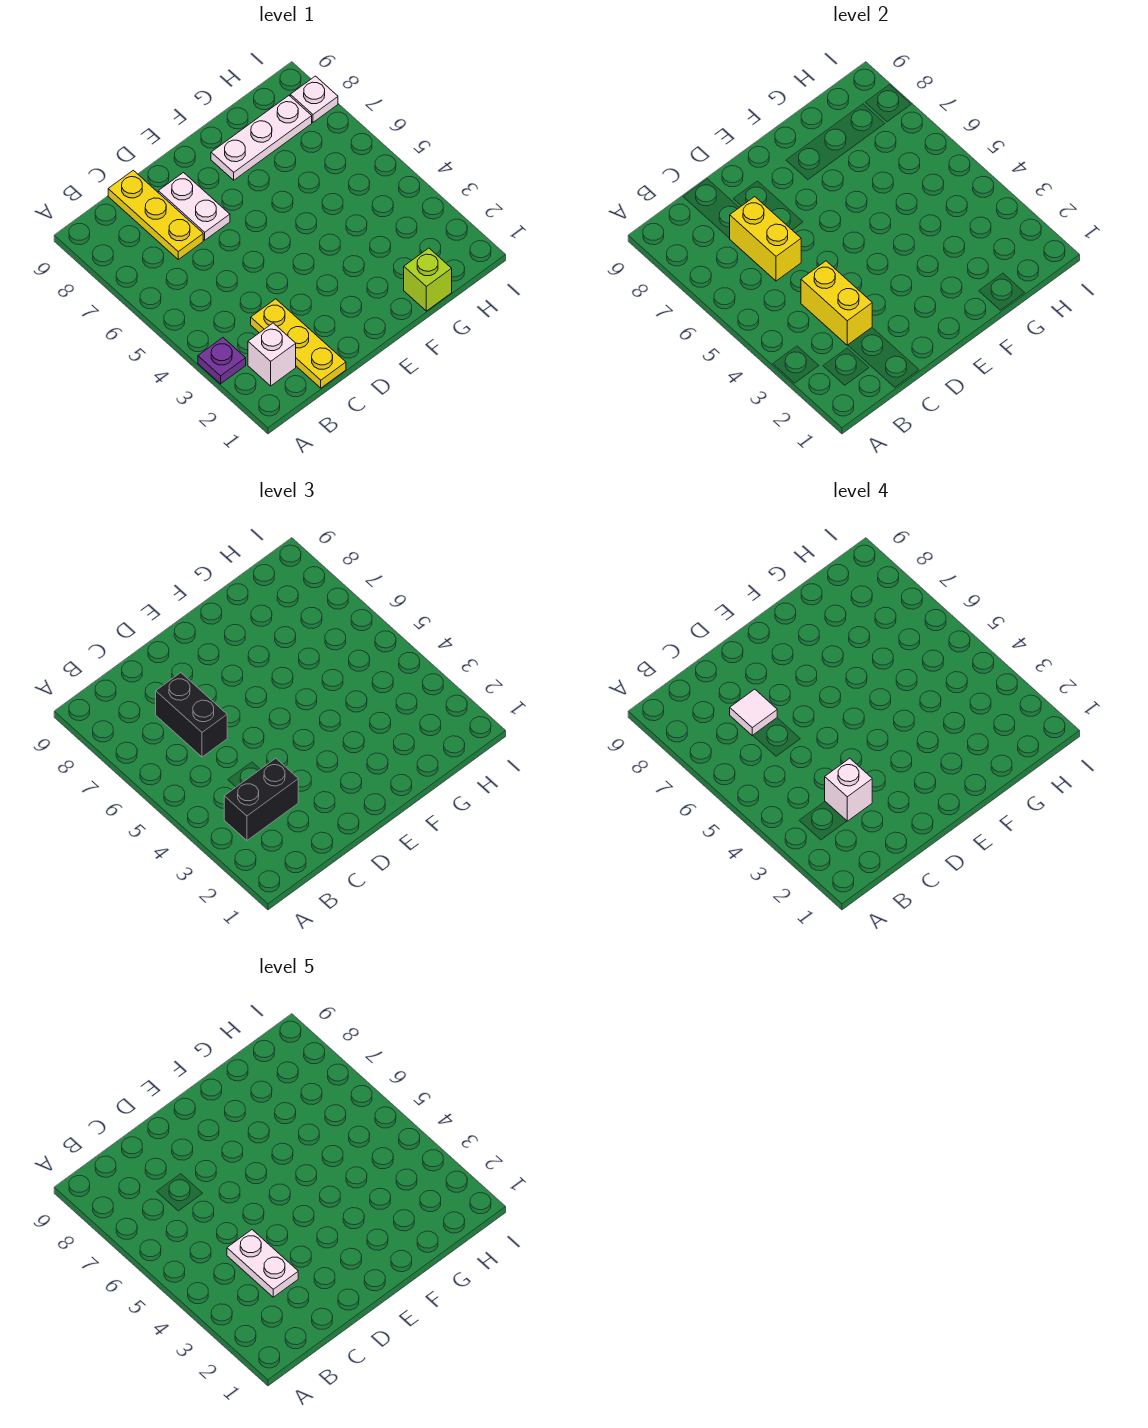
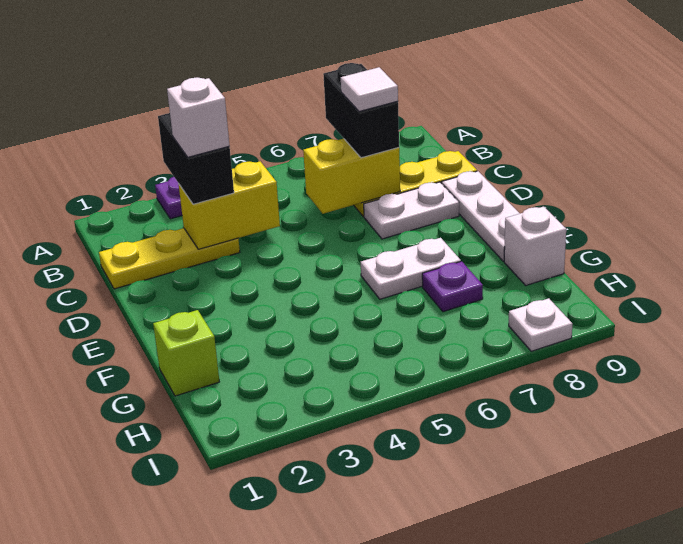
white brick B2 level 1 -> white brick G9 level 1
white plate C3:C4 level 5 -> white plate F6:F7 level 1
black brick C6:C7 level 3 -> black brick B7:C7 level 3
white plate F8:H8 level 1 -> white plate D9:F9 level 1
none -> purple plate G7 level 1

